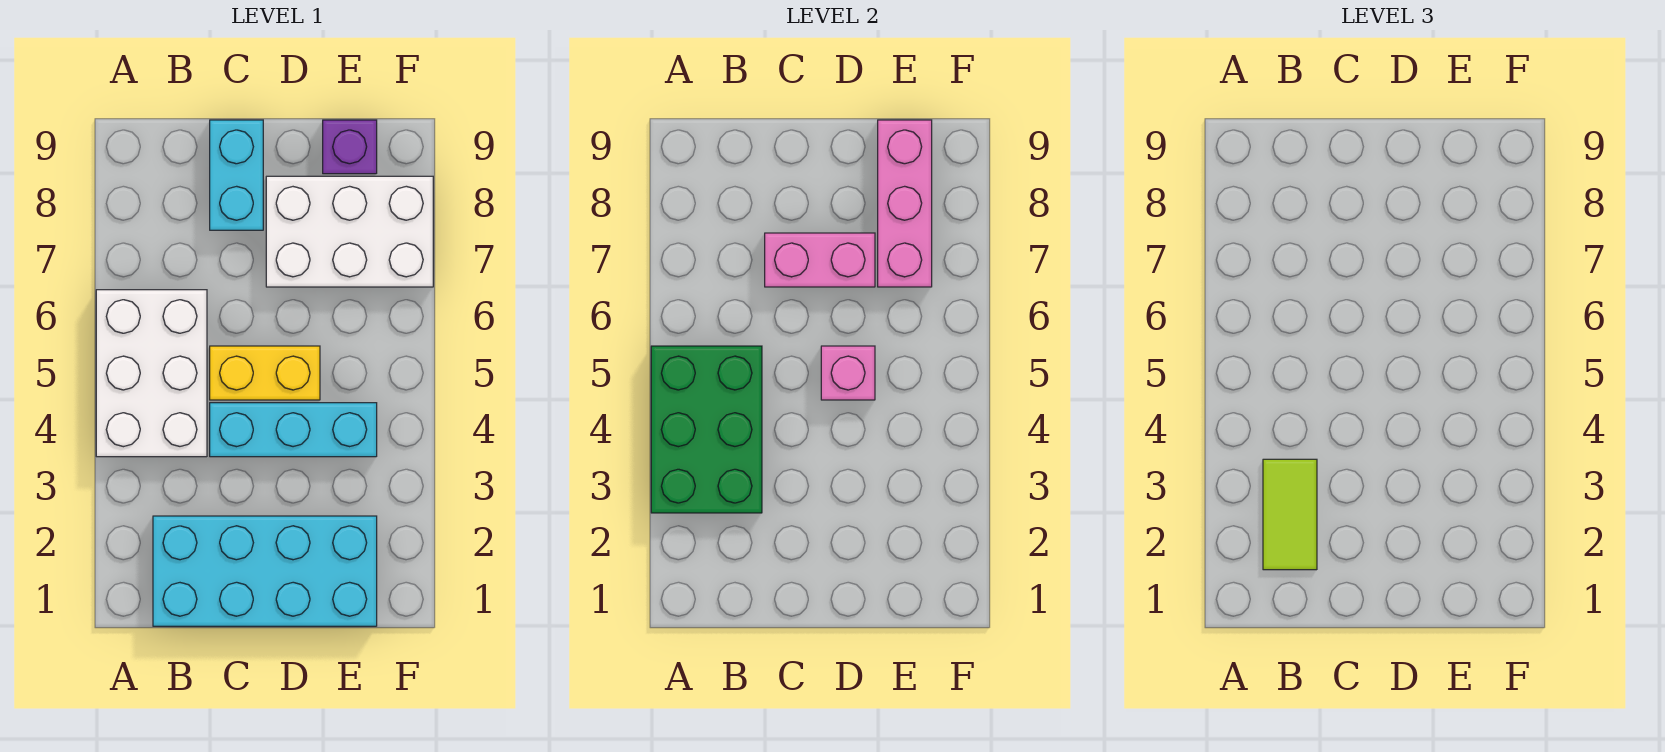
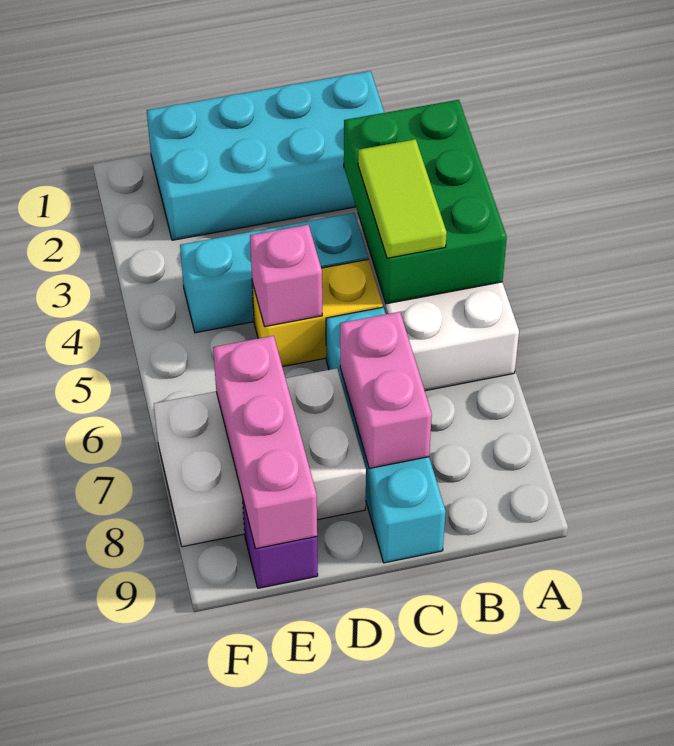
lime tile B2:B3 level 3 -> lime tile B4:B5 level 3
pink brick C7:D7 level 2 -> pink brick C7:C8 level 2
cyan brick C8:C9 level 1 -> cyan brick C6:C9 level 1

